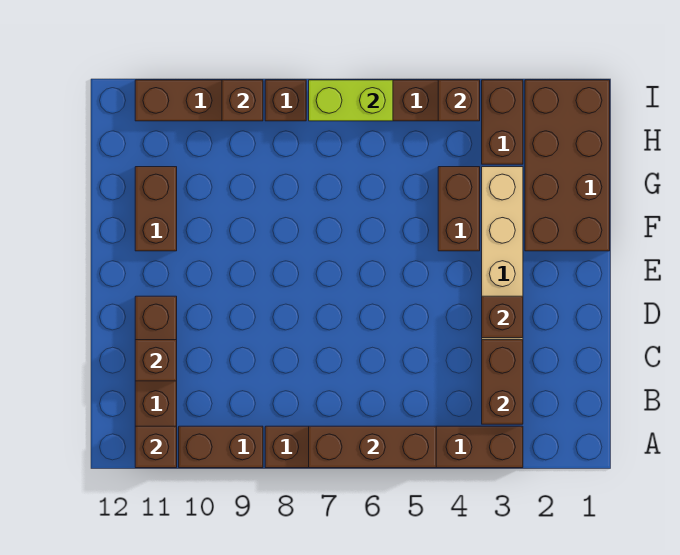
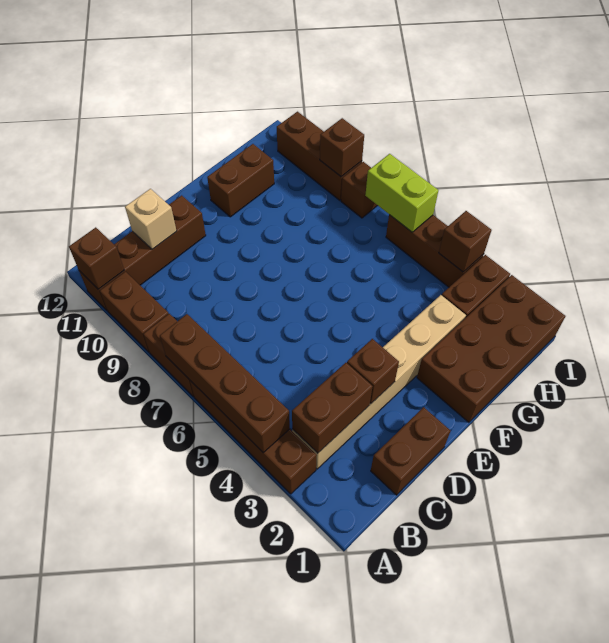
brown brick A5:A7 level 2 -> brown brick A4:A7 level 2
brown brick C11 level 2 -> tan brick C11 level 2
brown brick F4:G4 level 1 -> brown brick C1:D1 level 1

